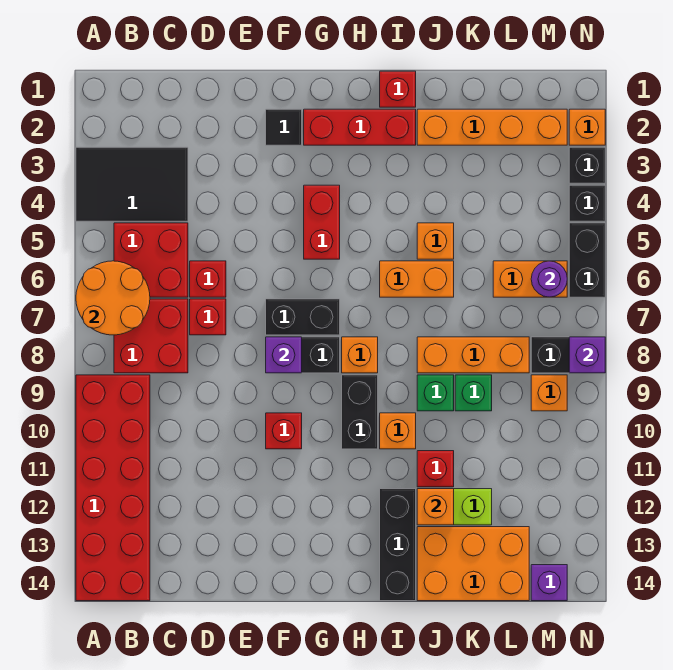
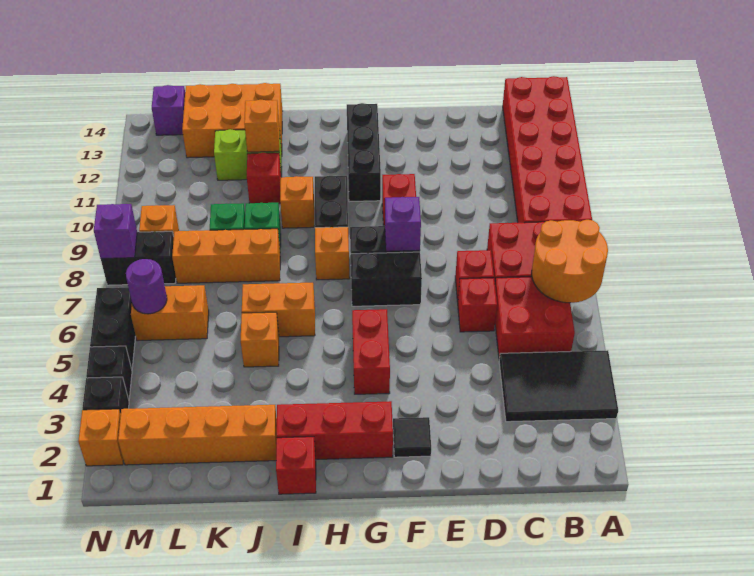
black brick I12:I14 level 1 -> black brick G11:G13 level 1

